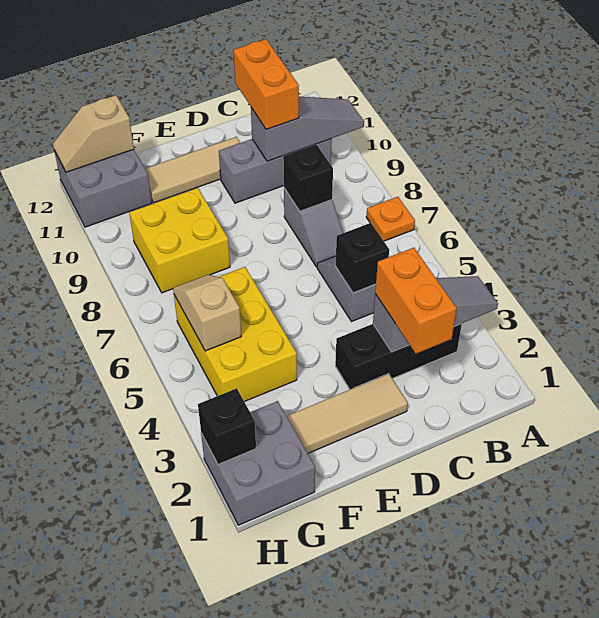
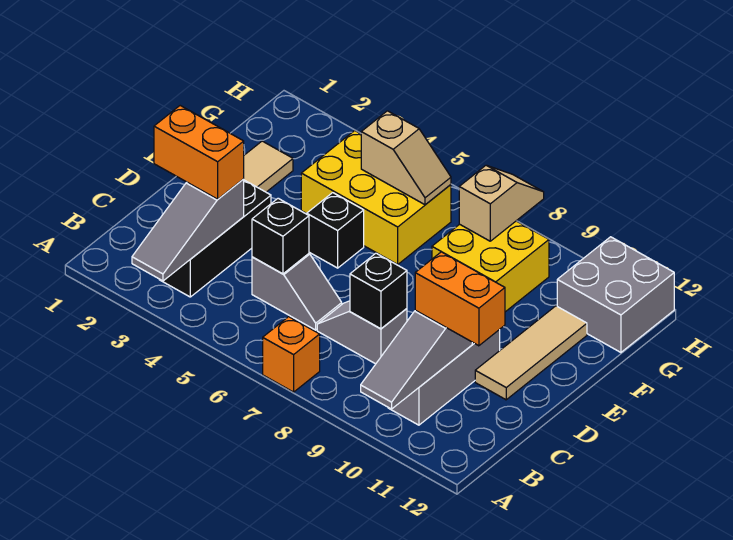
orange plate A7 level 1 -> orange brick A7 level 1
grey brick G1:H2 level 1 -> none
tan slope G12:H12 level 2 top G -> tan slope G8:H8 level 2 top G
black brick H2 level 2 -> black brick E5 level 1

